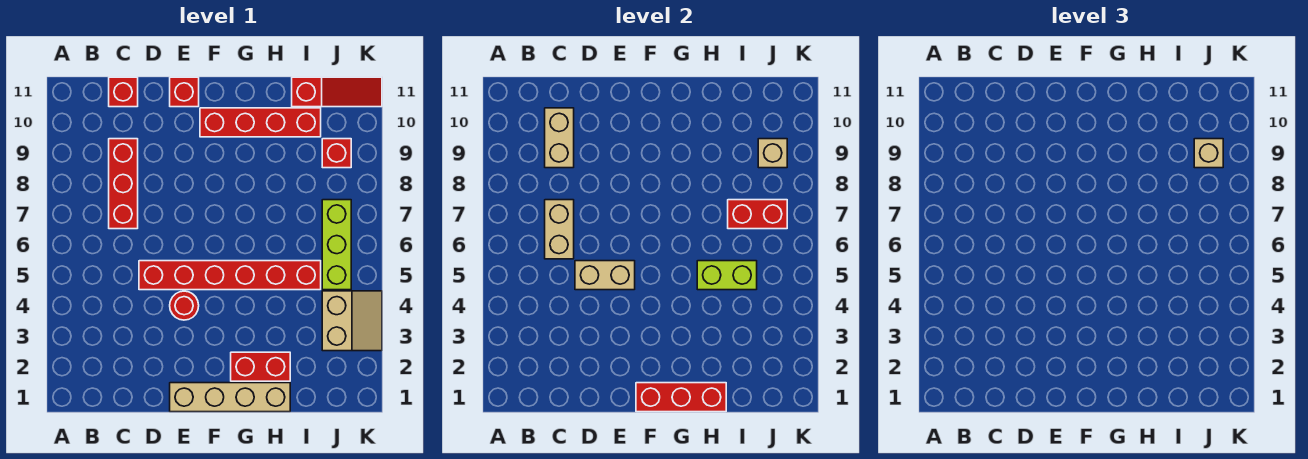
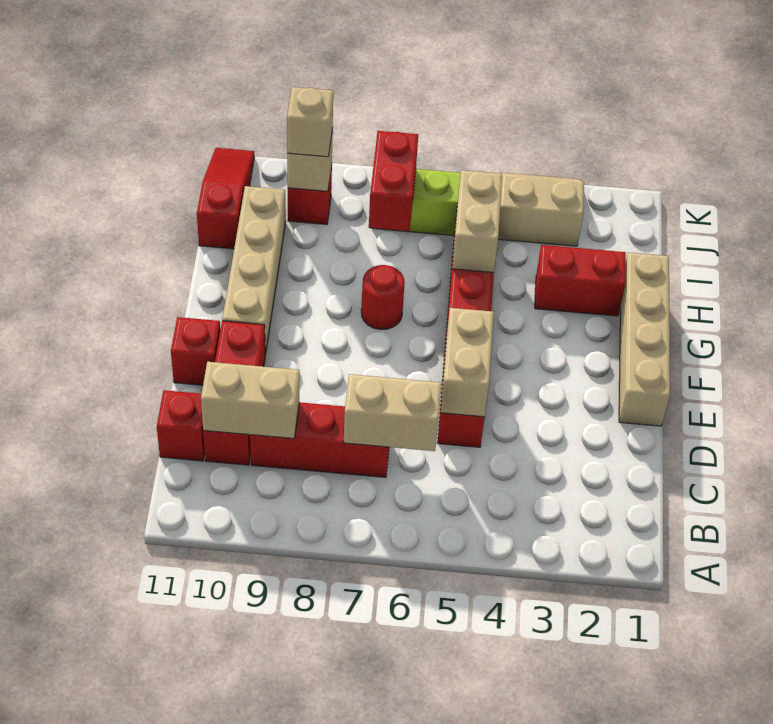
red round brick E4 level 1 -> red round brick G7 level 1
red brick F1:H1 level 2 -> red brick C10:E10 level 1
red brick F10:I10 level 1 -> tan brick F10:I10 level 1
red brick G2:H2 level 1 -> red brick H2:H3 level 1
lime brick H5:I5 level 2 -> tan brick H5:I5 level 2

